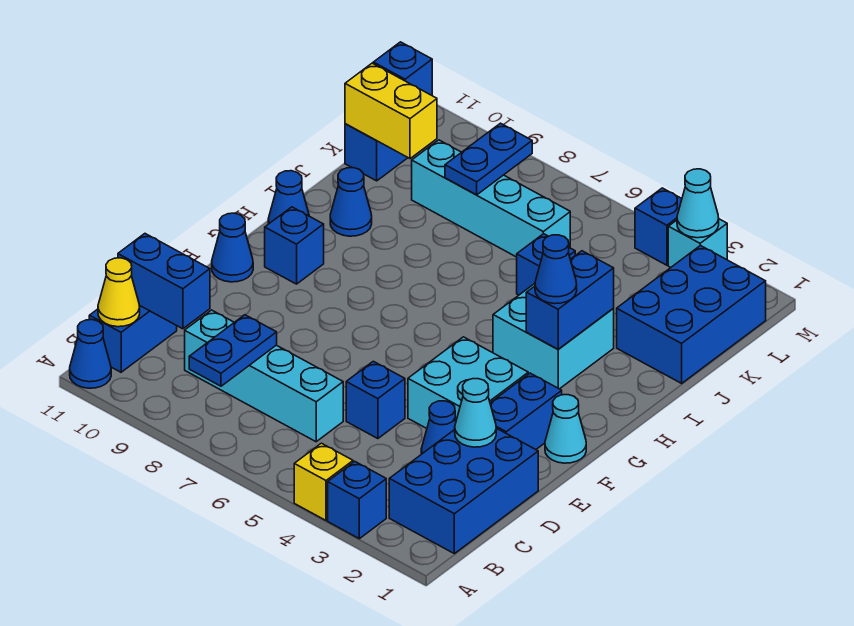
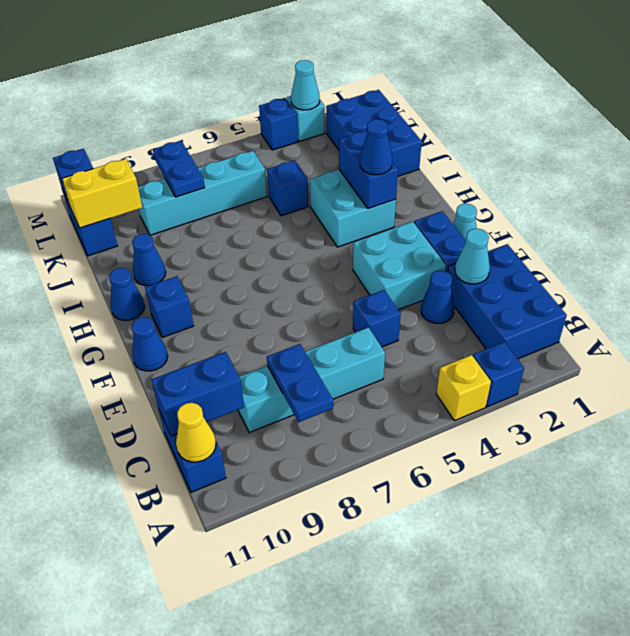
blue cone A11 level 1 -> none

